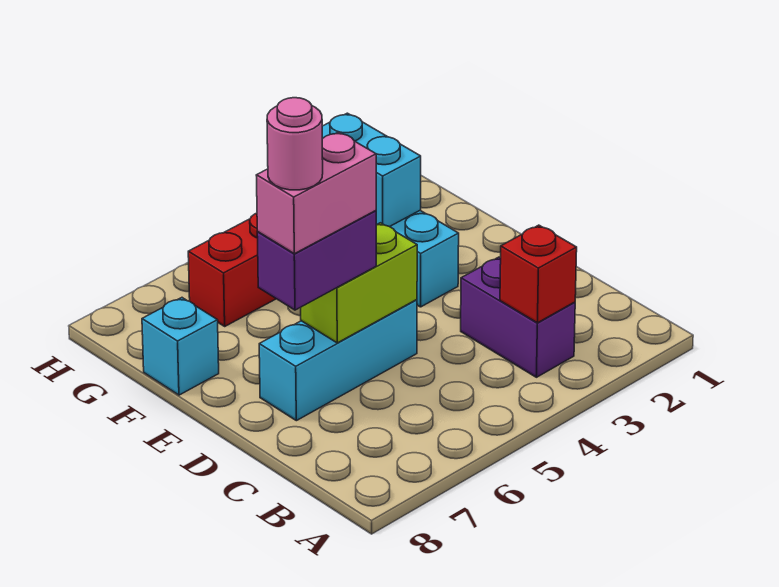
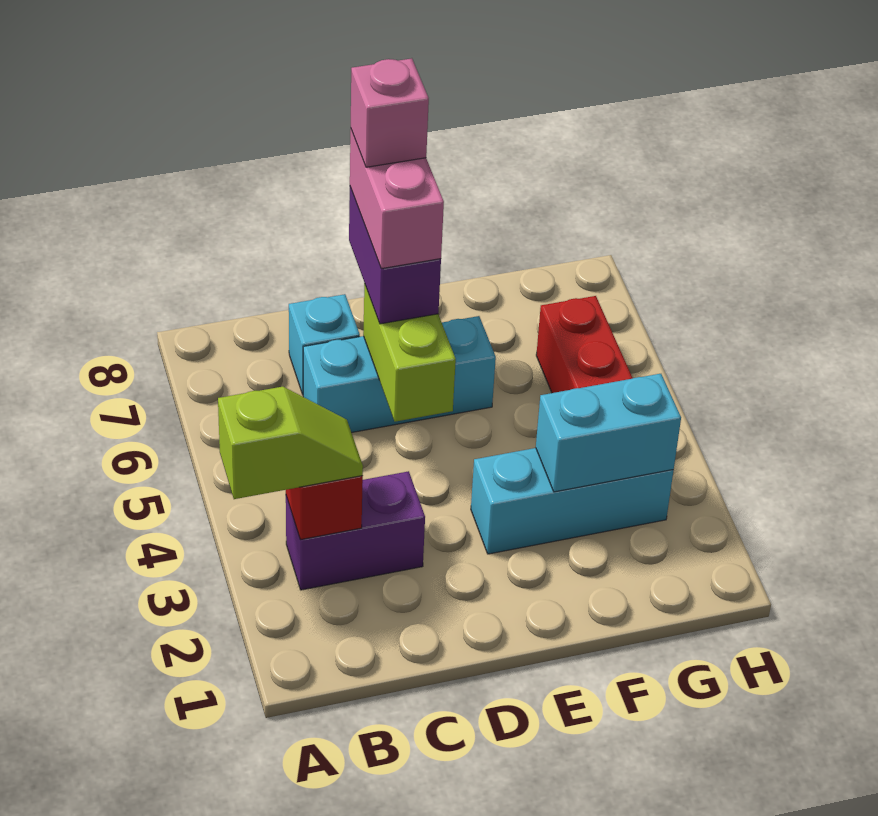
none -> lime slope A3:B3 level 3 top A
cyan brick D5:D7 level 1 -> cyan brick C6:E6 level 1
pink round brick D7 level 5 -> pink brick D7 level 5
cyan brick F8 level 1 -> cyan brick C7 level 1

